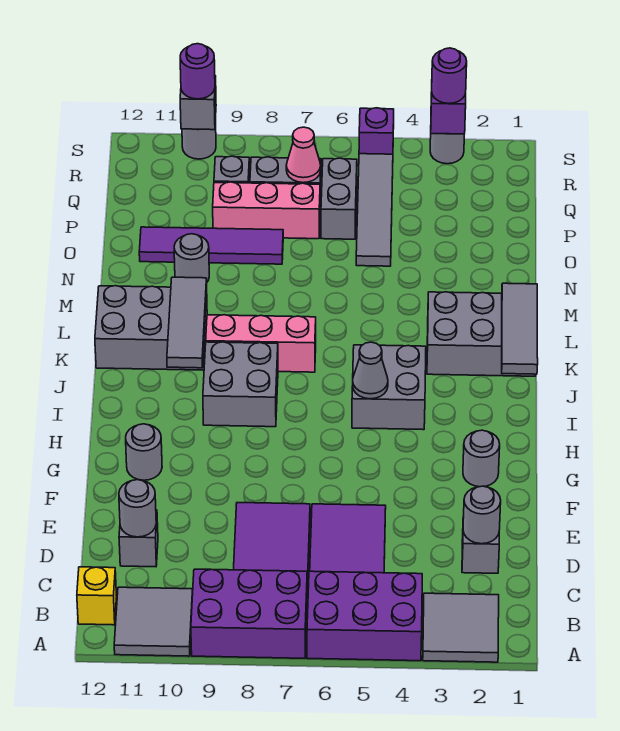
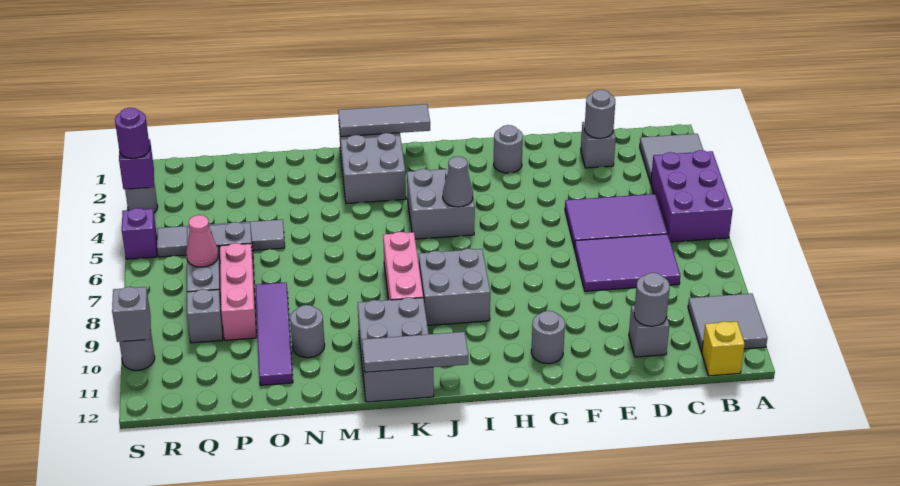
purple brick A7:B9 level 1 -> none
grey tile J10:L10 level 2 -> grey tile J12:L12 level 2
purple round brick S10 level 3 -> none

